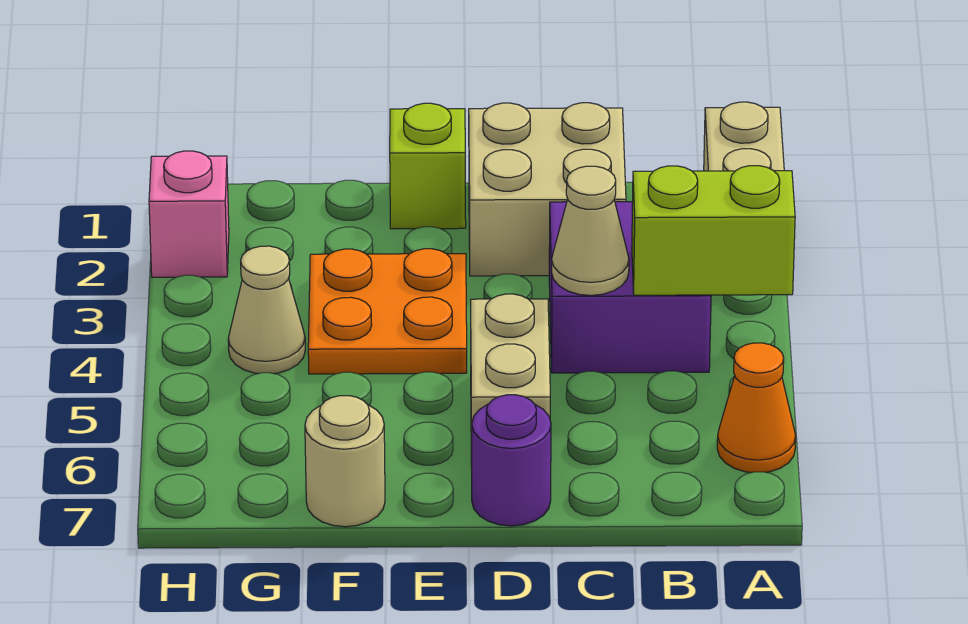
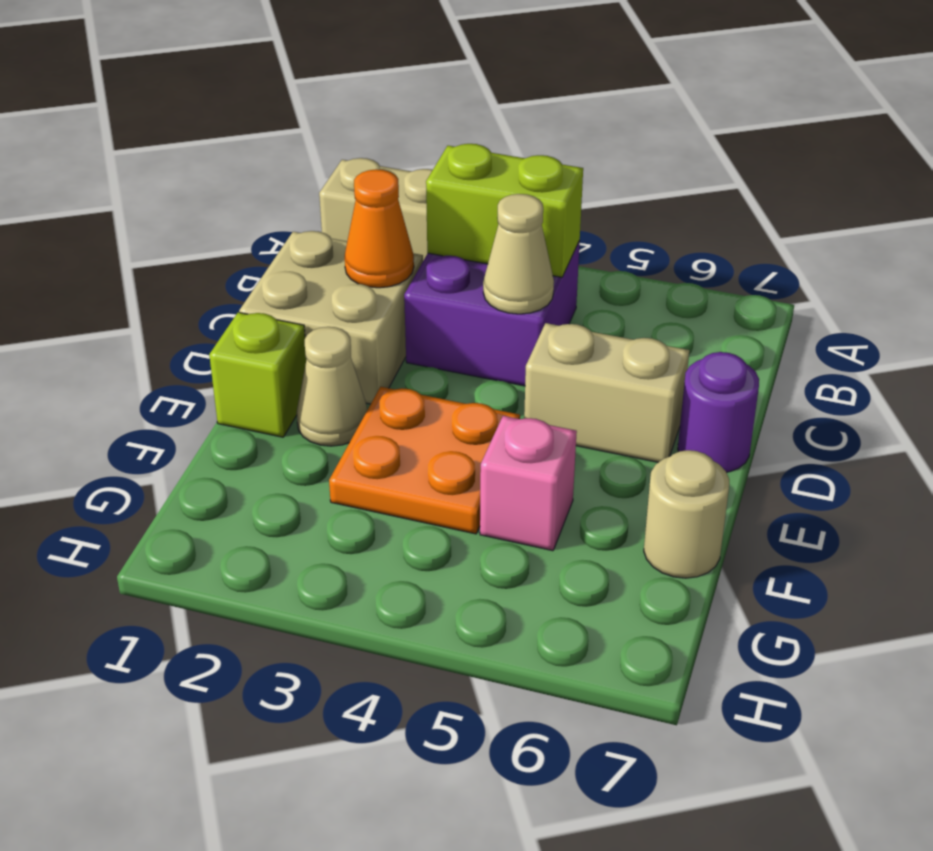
lime brick A4:B4 level 2 -> lime brick B3:B4 level 2
orange cone A6 level 1 -> orange cone C2 level 2
tan cone G4 level 1 -> tan cone E2 level 1
pink brick H2 level 1 -> pink brick F5 level 1

